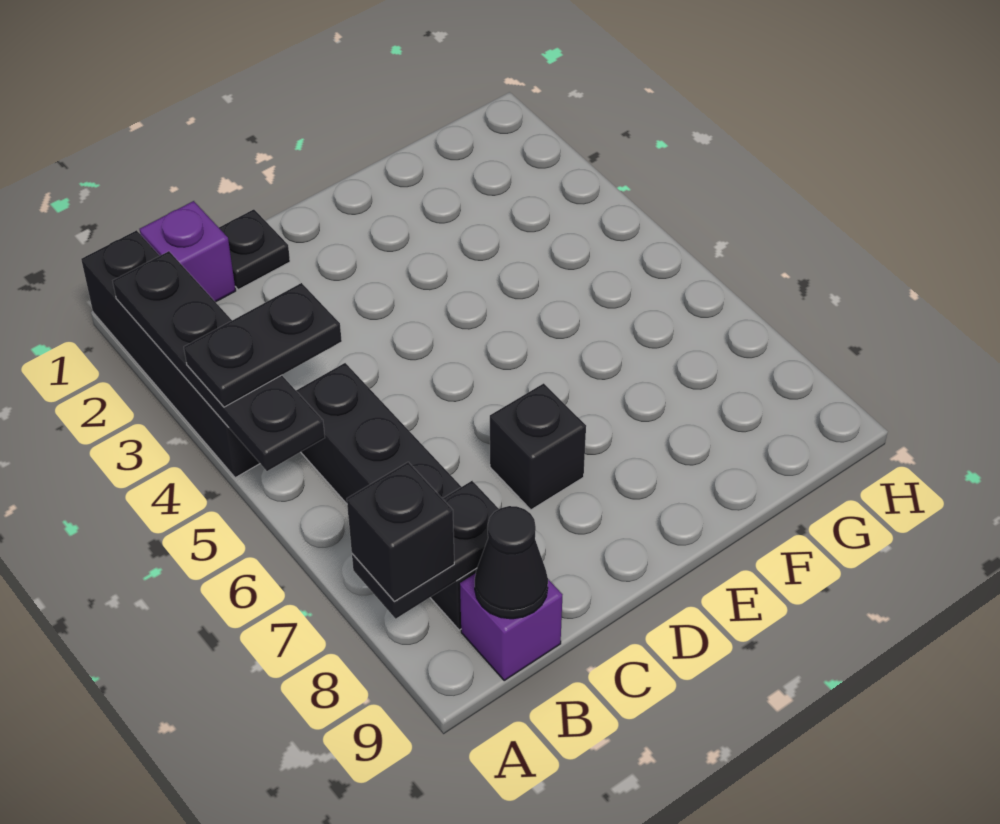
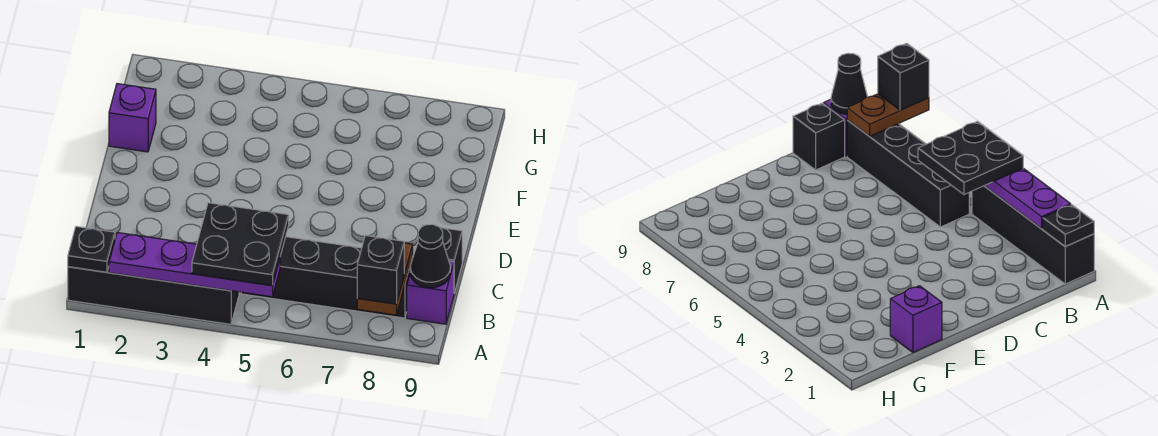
black plate A2:A5 level 2 -> purple plate A2:A5 level 2
black plate A4:B4 level 3 -> black plate A4:B5 level 3
black plate A8:B8 level 2 -> brown plate A8:B8 level 2
purple brick B1 level 1 -> purple brick F1 level 1
black plate C1 level 1 -> black plate A1 level 2
black brick D7 level 1 -> black brick C9 level 1

